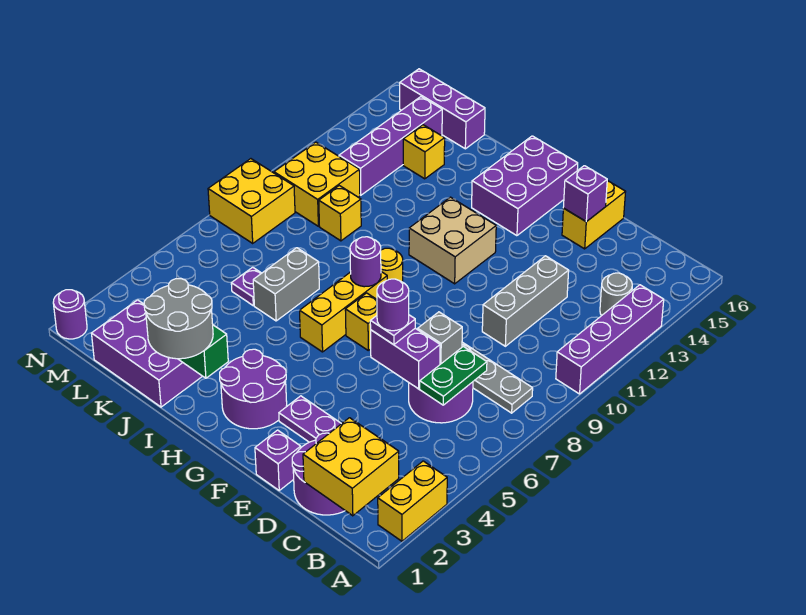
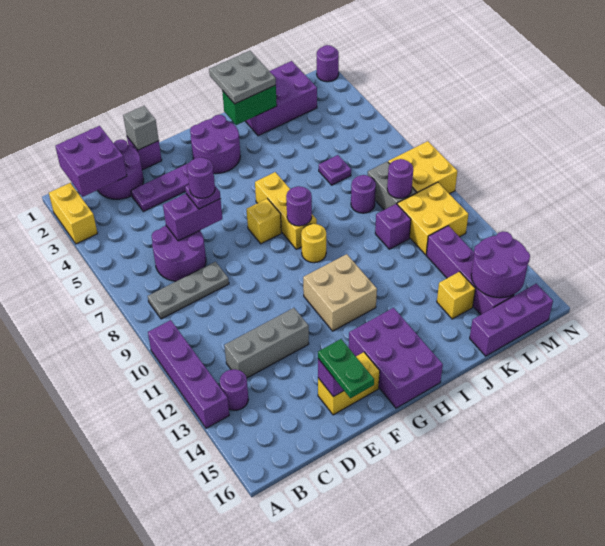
yellow brick B1:C2 level 2 -> purple brick B1:C2 level 2
grey round brick B13 level 1 -> purple round brick B13 level 1
green plate C6:C7 level 2 -> green plate E15:E16 level 3
grey brick D7 level 2 -> grey brick E1 level 2
grey brick D10:D12 level 1 -> grey brick C12:E12 level 1
yellow brick E15:E16 level 1 -> yellow brick E15:F15 level 1
grey round brick I1:J2 level 3 -> grey plate I1:J2 level 3
grey brick J6:J7 level 1 -> grey brick L8:L9 level 1
none -> purple round brick K8 level 1
yellow brick K10 level 1 -> purple brick K10 level 1
none -> purple round brick L9 level 2
none -> purple round brick L14:M15 level 2

